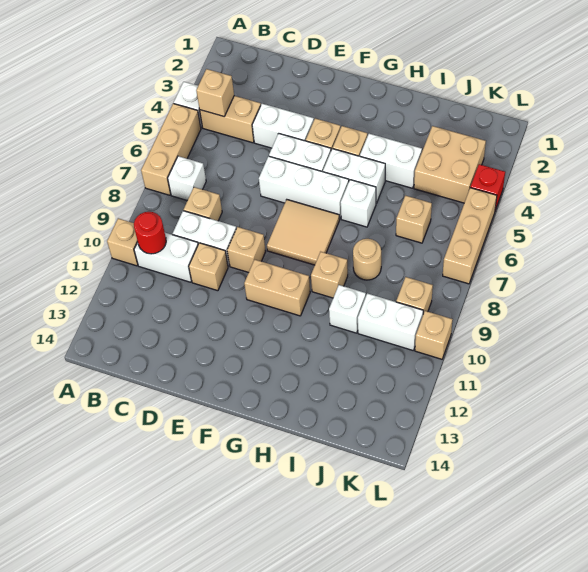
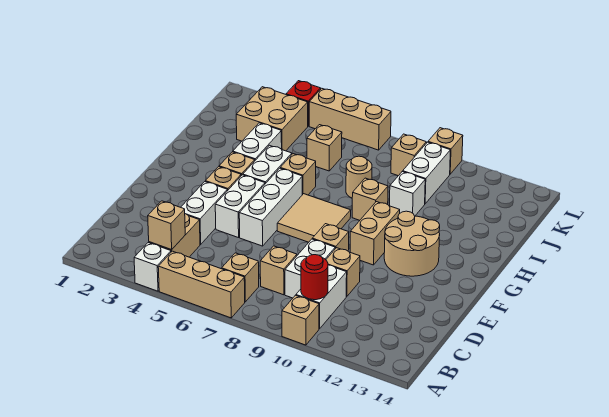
white brick B7 level 1 -> tan brick B7 level 1
none -> tan round brick F11:G12 level 1
white brick H6 level 1 -> tan brick H6 level 1

